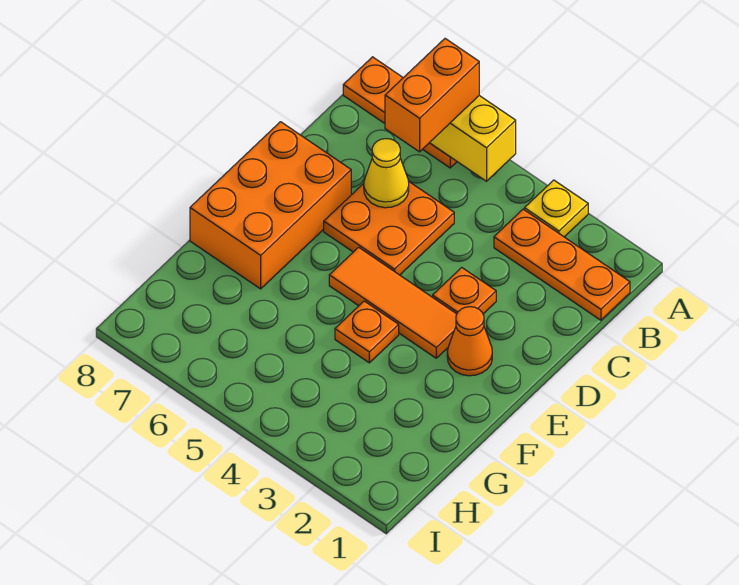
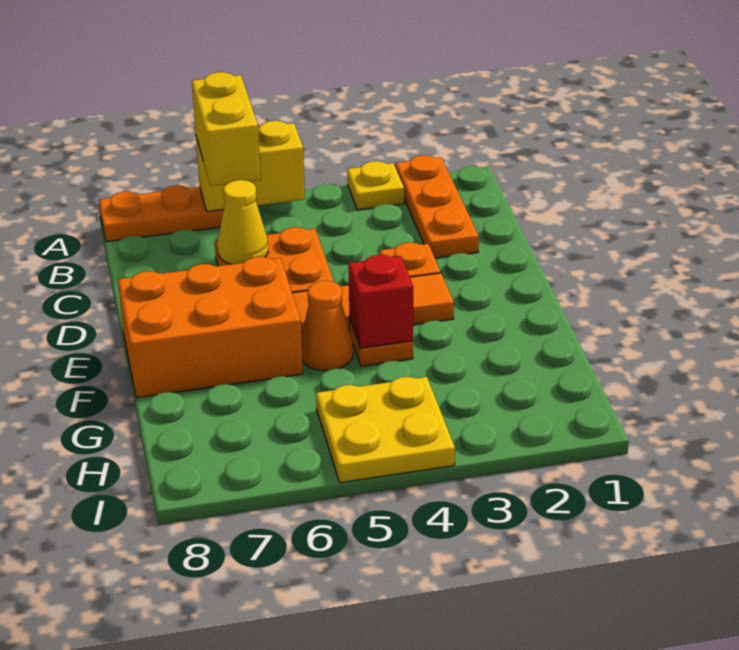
orange brick A6:B6 level 3 -> yellow brick A6:B6 level 3
orange plate B1:B3 level 1 -> orange plate A2:C2 level 1
orange brick D7:F8 level 1 -> orange brick E6:F8 level 1
orange cone E2 level 1 -> orange cone F5 level 1
none -> red brick F4 level 2
none -> yellow plate H4:I5 level 1

